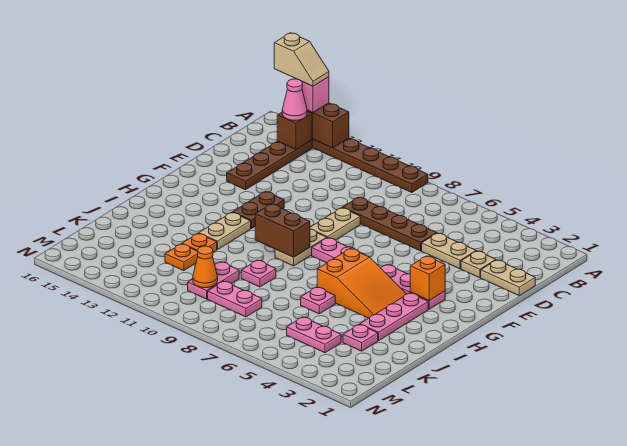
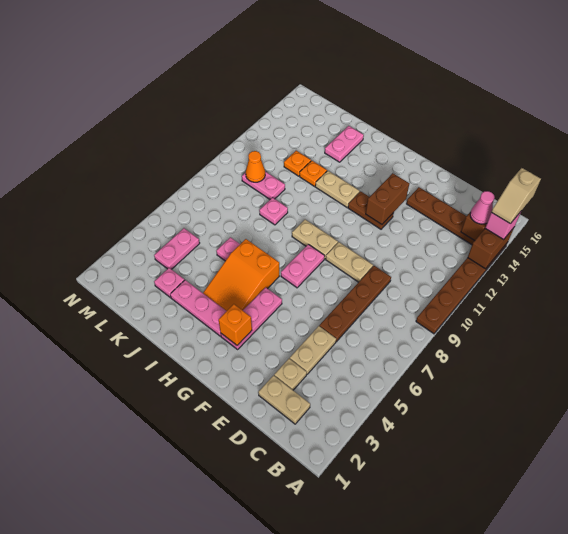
tan plate D1:D2 level 1 -> tan plate C2:D2 level 1
brown brick H9:H10 level 2 -> brown brick F12:F13 level 2
pink plate L8:L9 level 1 -> pink plate J14:J15 level 1

